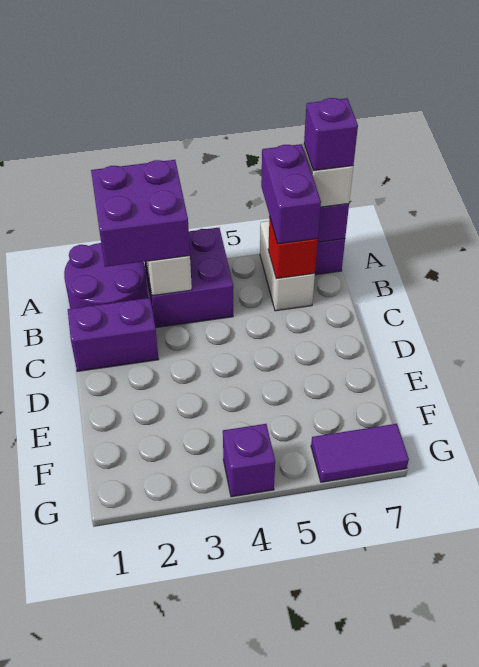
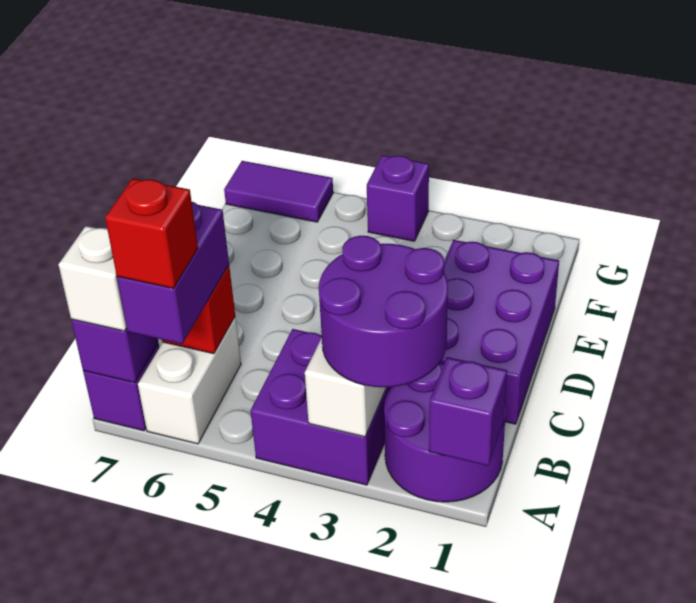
purple brick A2:B3 level 3 -> purple round brick A2:B3 level 3
none -> red brick A6 level 4
purple brick A7 level 4 -> purple brick A1 level 2
purple brick C1:C2 level 1 -> purple brick C1:E2 level 1

